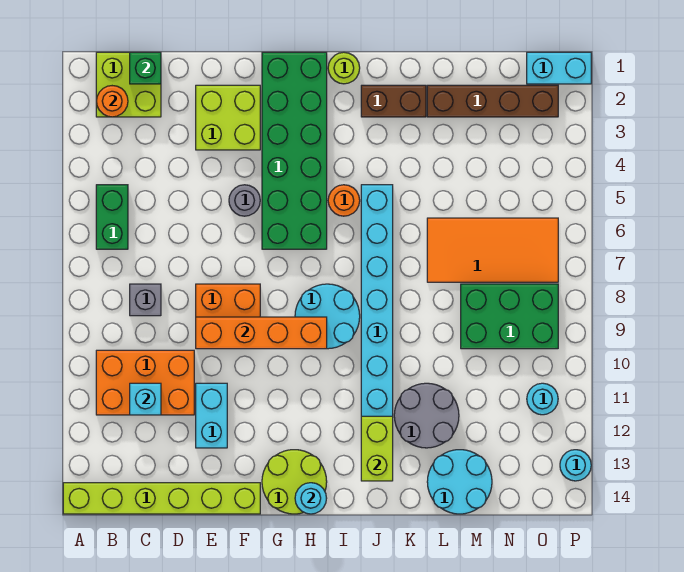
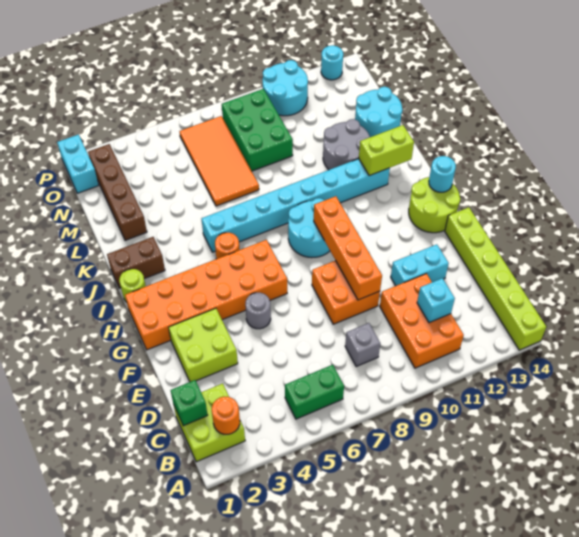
green brick G1:H6 level 1 -> orange brick G1:H6 level 1
brown brick J2:K2 level 1 -> brown brick J1:J2 level 1
cyan round brick O11 level 1 -> cyan round brick O10:P11 level 1

